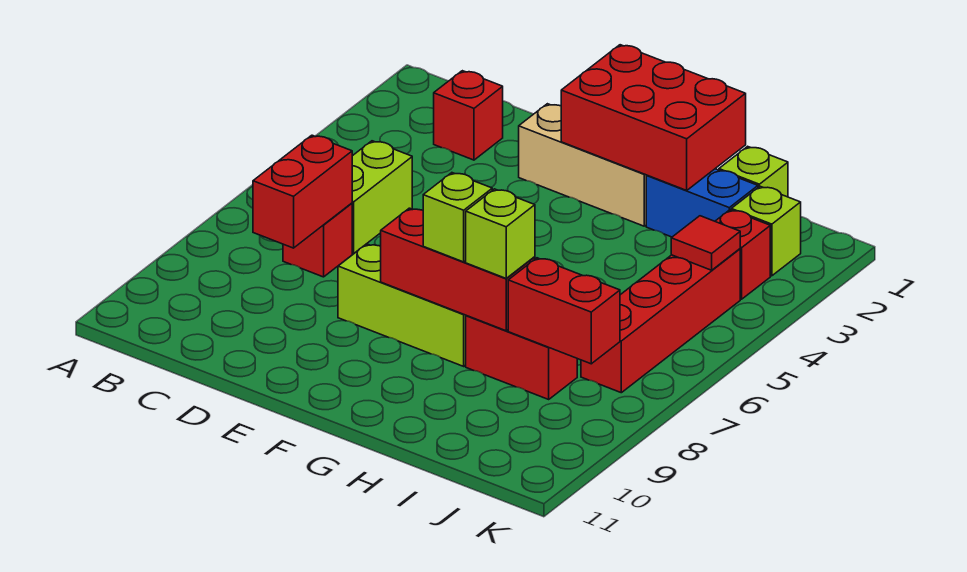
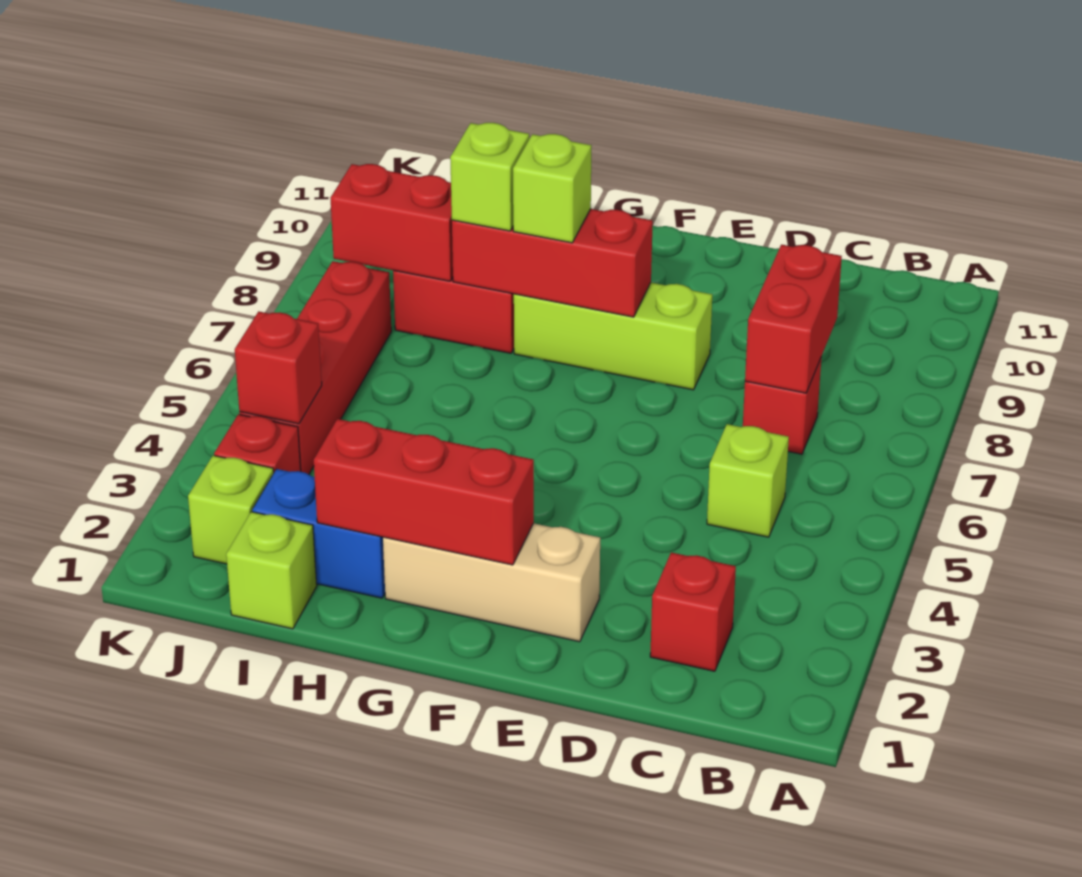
lime brick C5:C6 level 1 -> lime brick C5 level 1
red brick F1:H2 level 2 -> red brick F2:H2 level 2
red tile J4 level 2 -> red brick J4 level 2

